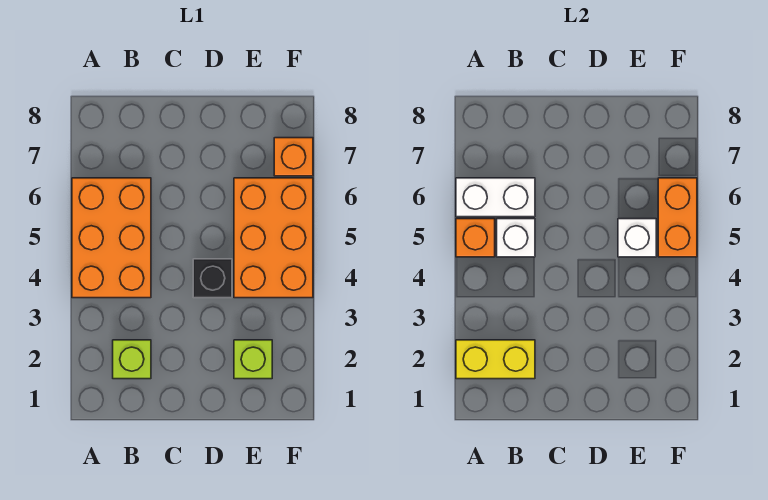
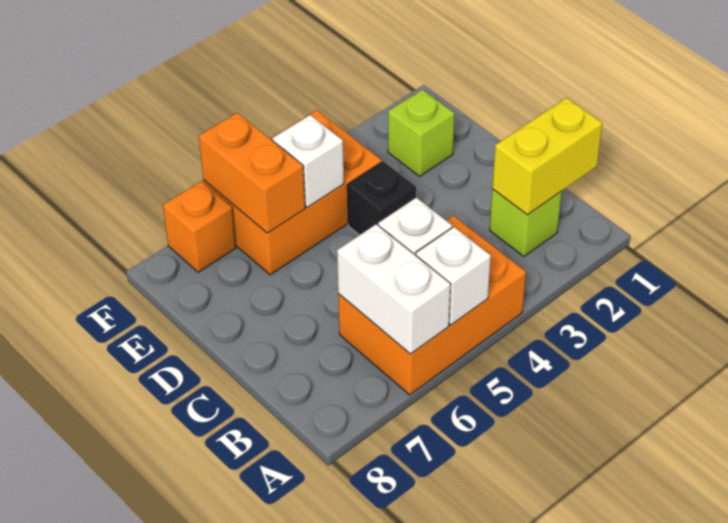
yellow brick A2:B2 level 2 -> yellow brick B1:B2 level 2
orange brick A5 level 2 -> white brick A5 level 2
orange brick F5:F6 level 2 -> orange brick E6:F6 level 2

